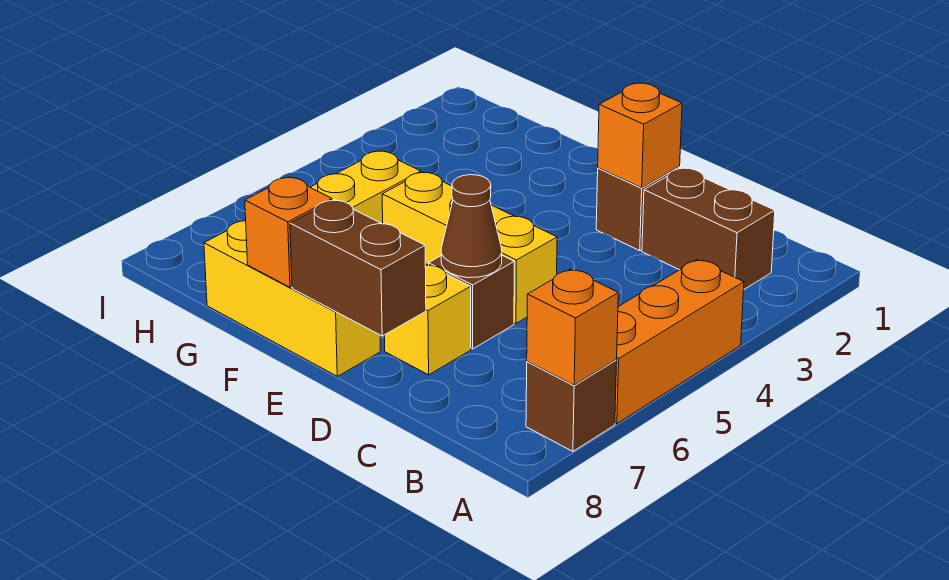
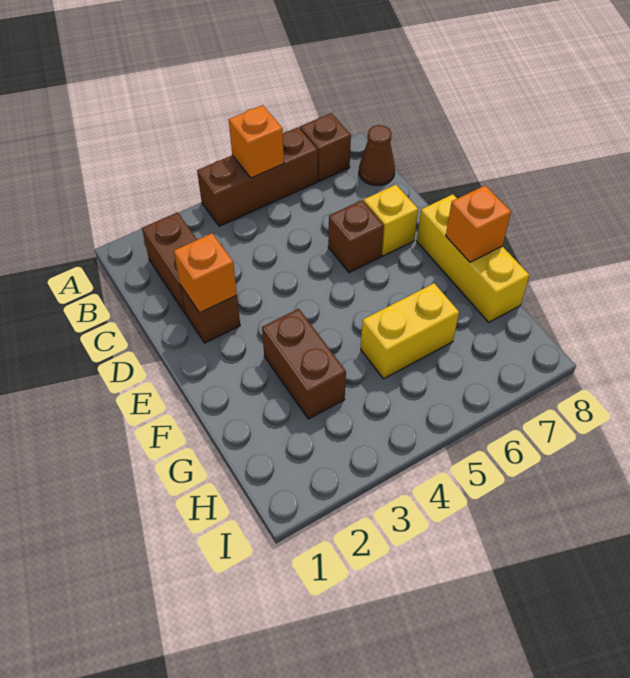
orange brick A4:A6 level 1 -> brown brick A4:A6 level 1
orange brick A7 level 2 -> orange brick A5 level 2
yellow brick D5:F5 level 1 -> none
brown cone D6 level 2 -> brown cone B8 level 1
brown brick D8:E8 level 2 -> brown brick F3:G3 level 1

